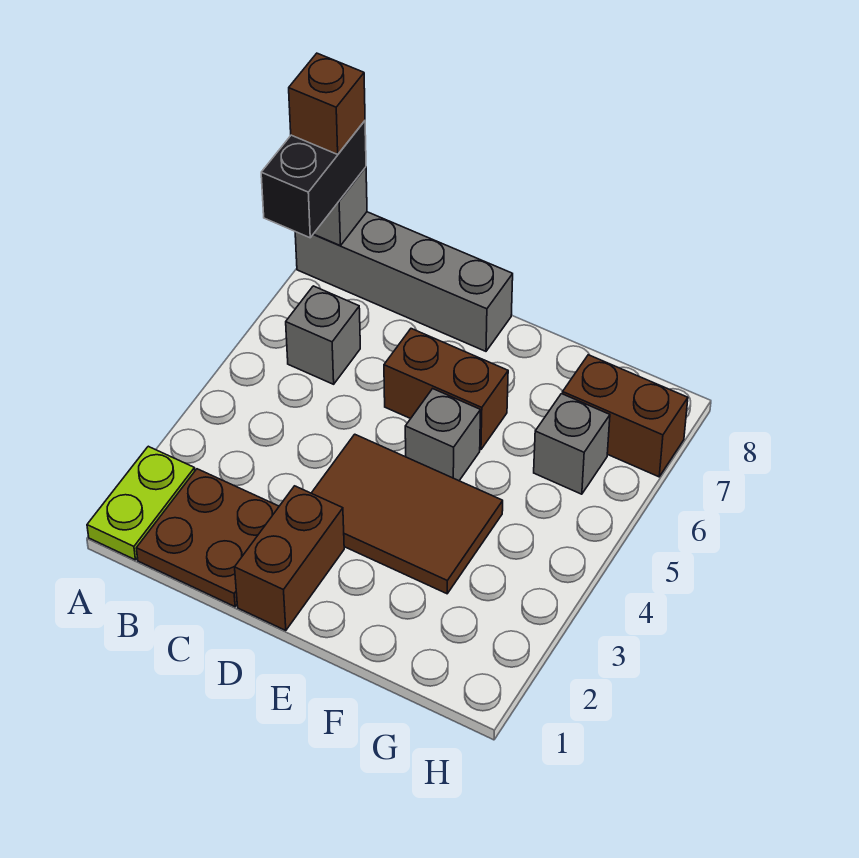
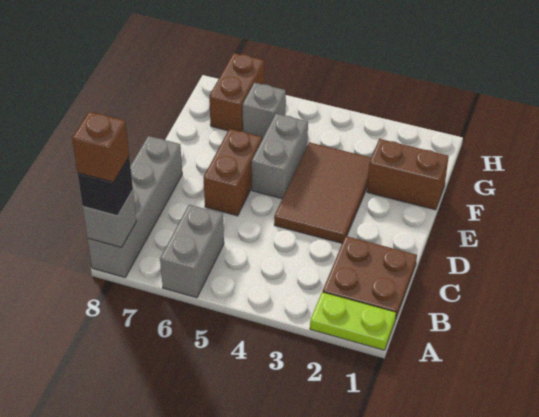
black brick A7:A8 level 3 -> black brick A8 level 3
grey brick B6 level 1 -> grey brick A6:B6 level 1
brown brick D1:D2 level 1 -> brown brick F1:F2 level 1
grey brick E5 level 1 -> grey brick E5:F5 level 1

